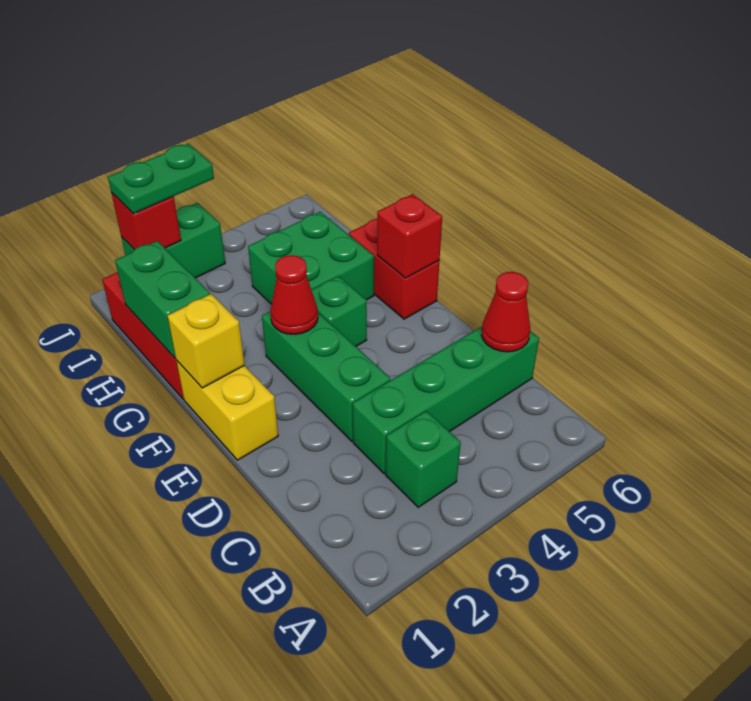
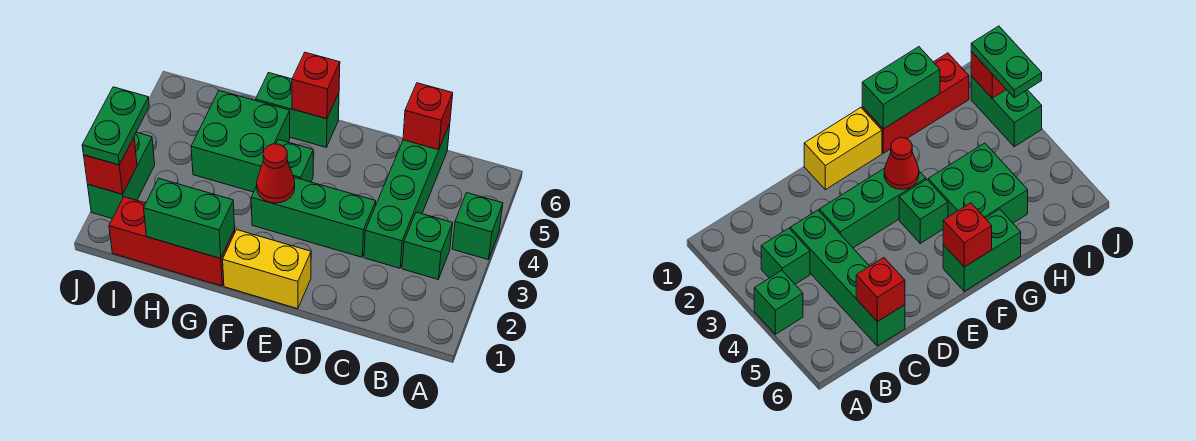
none -> green brick A4 level 1
red cone C6 level 2 -> red brick C6 level 2
yellow brick F1 level 2 -> none
red brick F6:G6 level 1 -> green brick F6:G6 level 1

